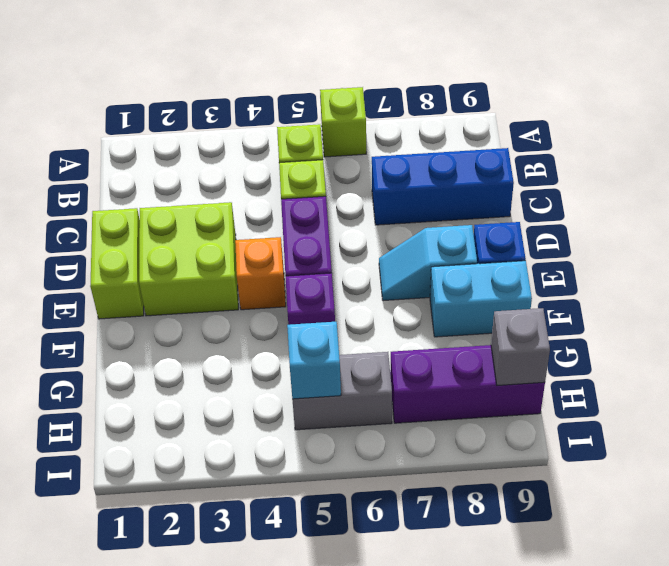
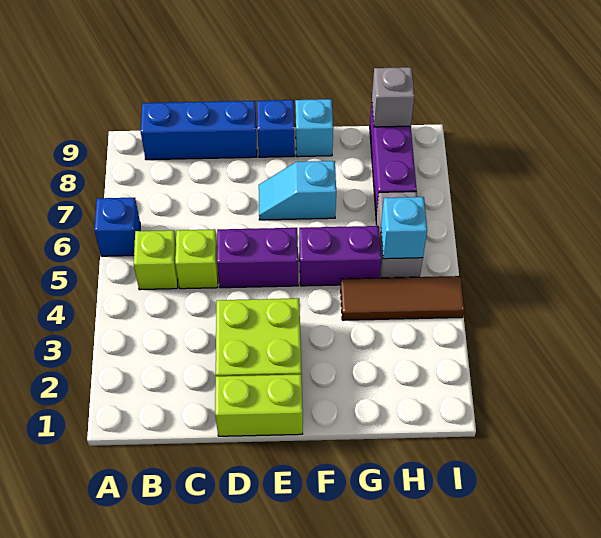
lime brick A6 level 1 -> blue brick A6 level 1
blue brick C7:C9 level 1 -> blue brick B9:D9 level 1
orange brick E4 level 1 -> none
cyan slope E7:E8 level 1 top 8 -> cyan slope E7:F7 level 1 top F
purple brick F5 level 1 -> purple brick F5:G5 level 1
cyan brick F8:F9 level 1 -> cyan brick F9 level 1
none -> brown tile G4:I4 level 1

